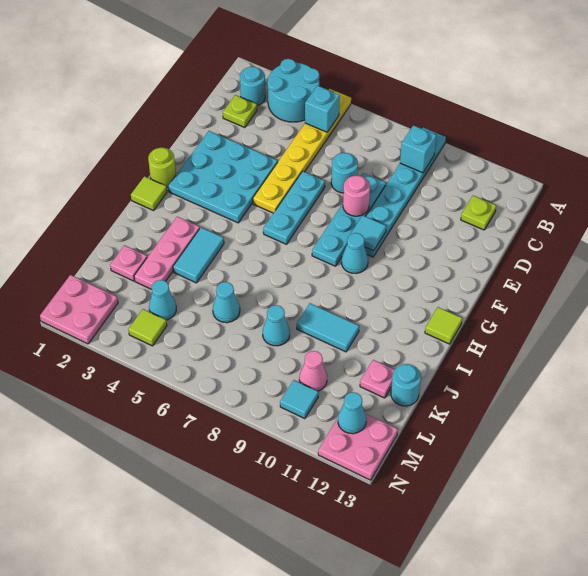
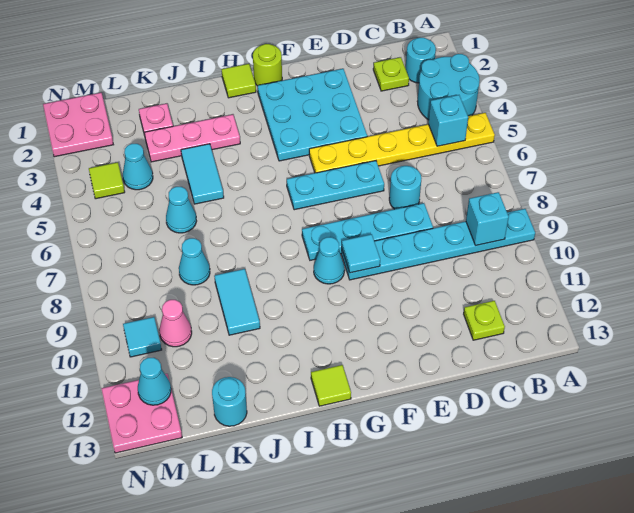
pink round brick E8 level 2 -> none
cyan tile I4:J4 level 1 -> cyan tile J4:J5 level 1
pink plate K12 level 1 -> none

